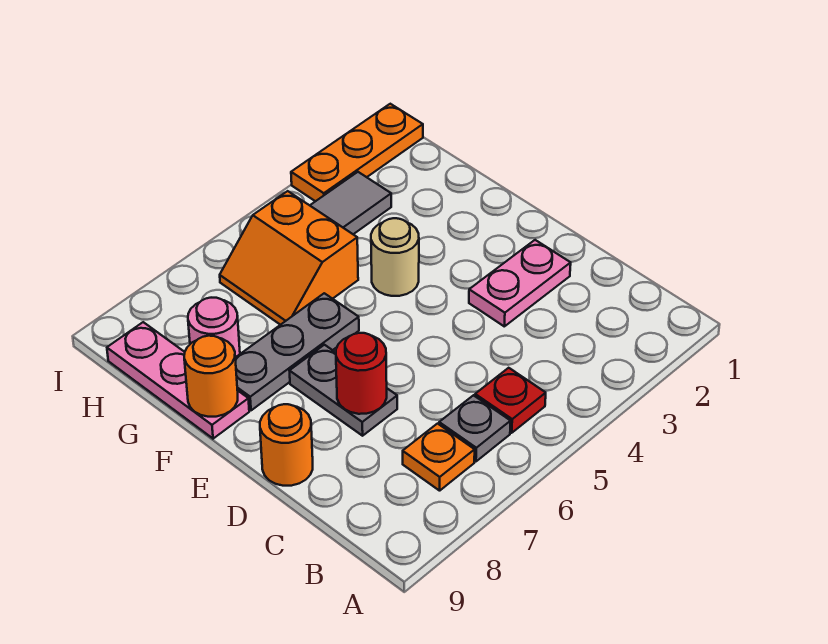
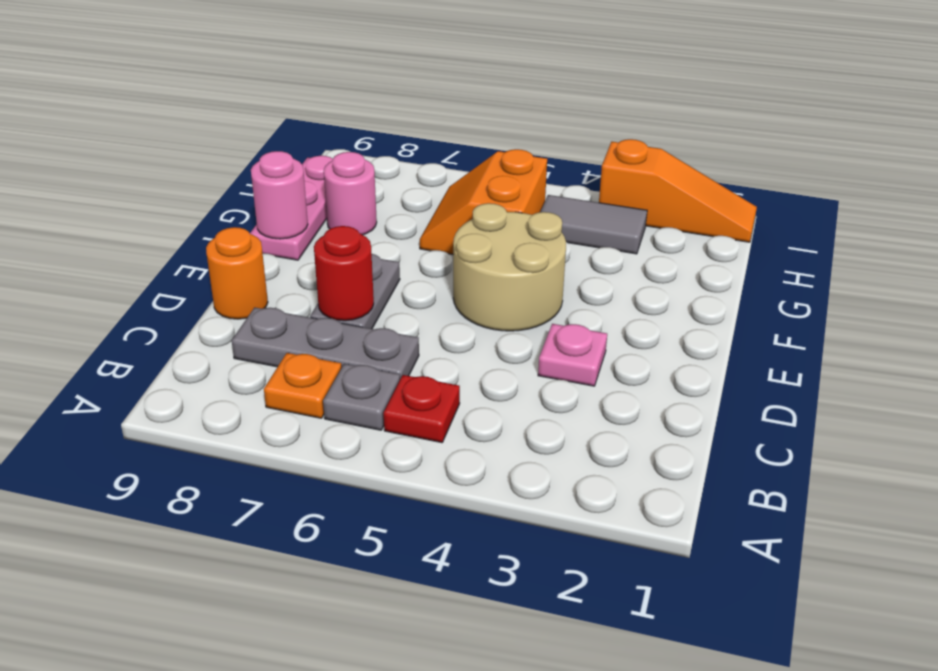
pink plate D2:D3 level 1 -> pink plate D3 level 1
tan round brick F4 level 1 -> tan round brick E4:F5 level 1
grey plate F6:F8 level 1 -> grey plate C6:C8 level 1
orange round brick F9 level 2 -> pink round brick F9 level 2
orange plate I1:I3 level 1 -> orange slope I1:I3 level 1 top 3

